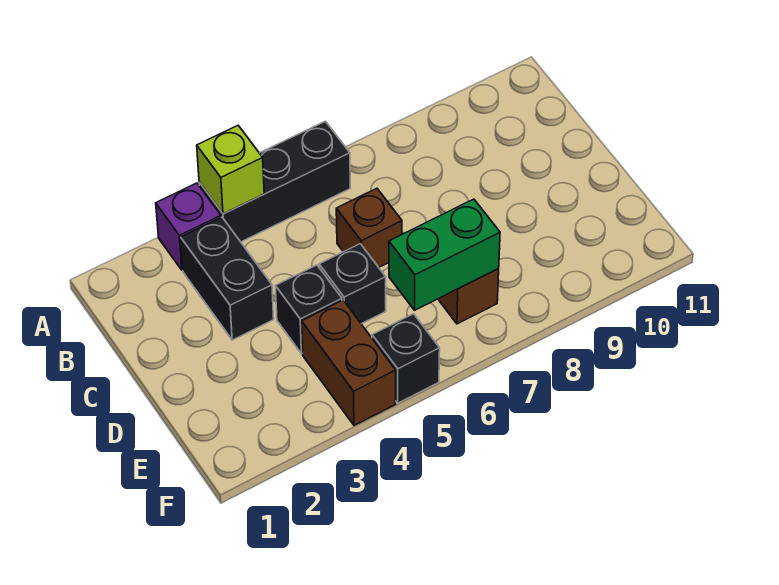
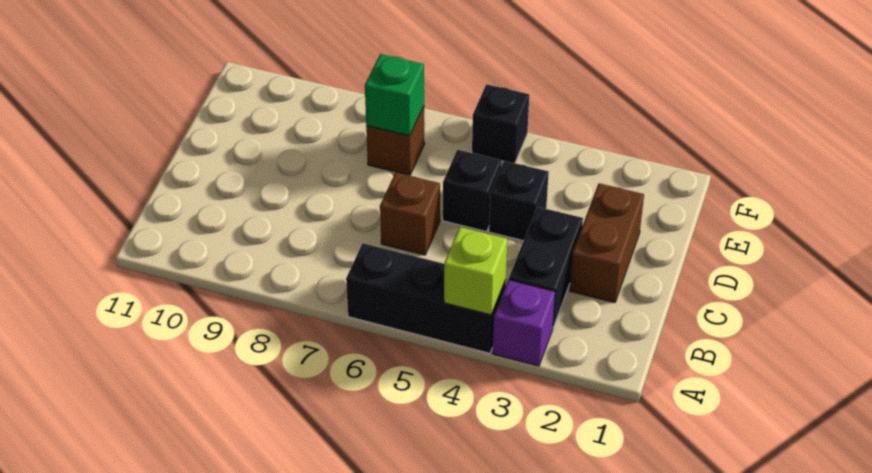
brown brick E4:F4 level 1 -> brown brick C2:D2 level 1
green brick E6:E7 level 2 -> green brick E7 level 2

